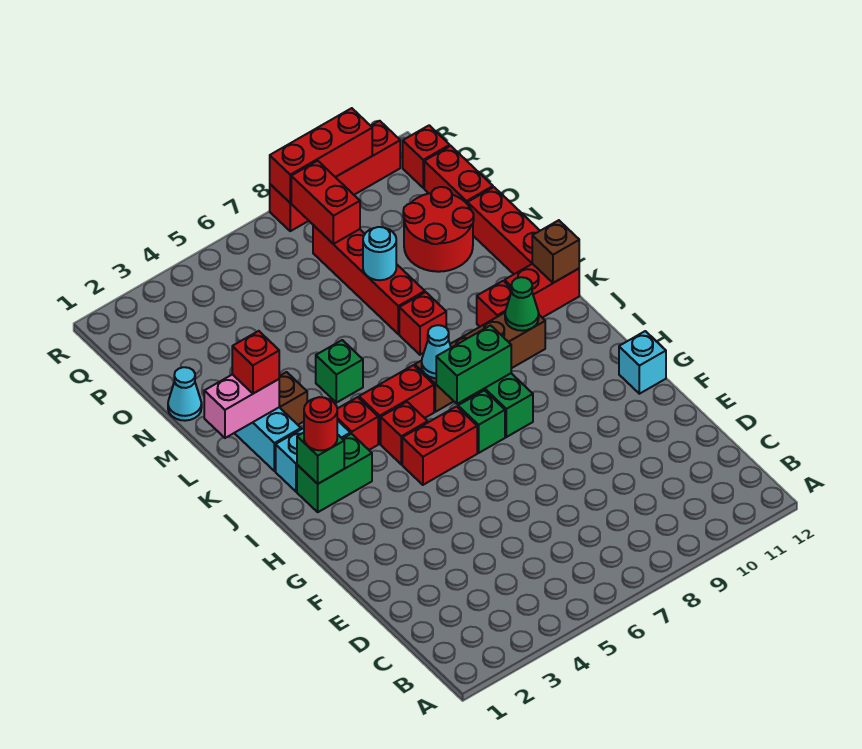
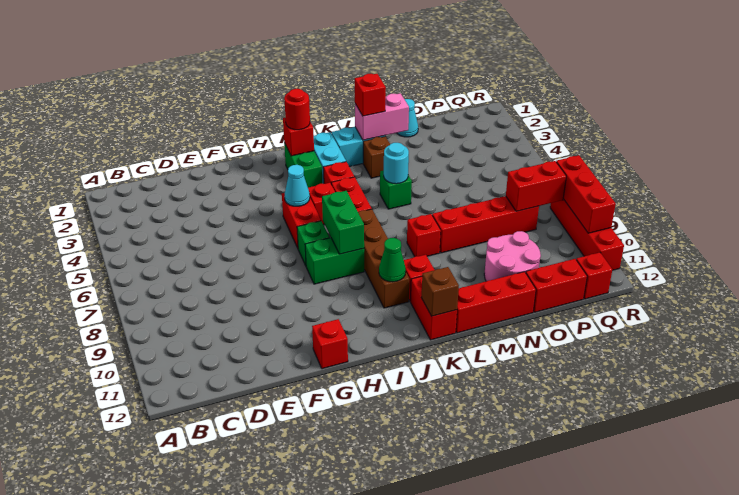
cyan brick G12 level 1 -> red brick G12 level 1
green brick I2 level 2 -> red brick I2 level 2
cyan cone J7 level 2 -> cyan cone H5 level 2
pink brick L1:L2 level 2 -> pink brick L2:M2 level 2
cyan round brick N8 level 2 -> cyan round brick L5 level 2
red round brick N10:O11 level 1 -> pink round brick N10:O11 level 1

